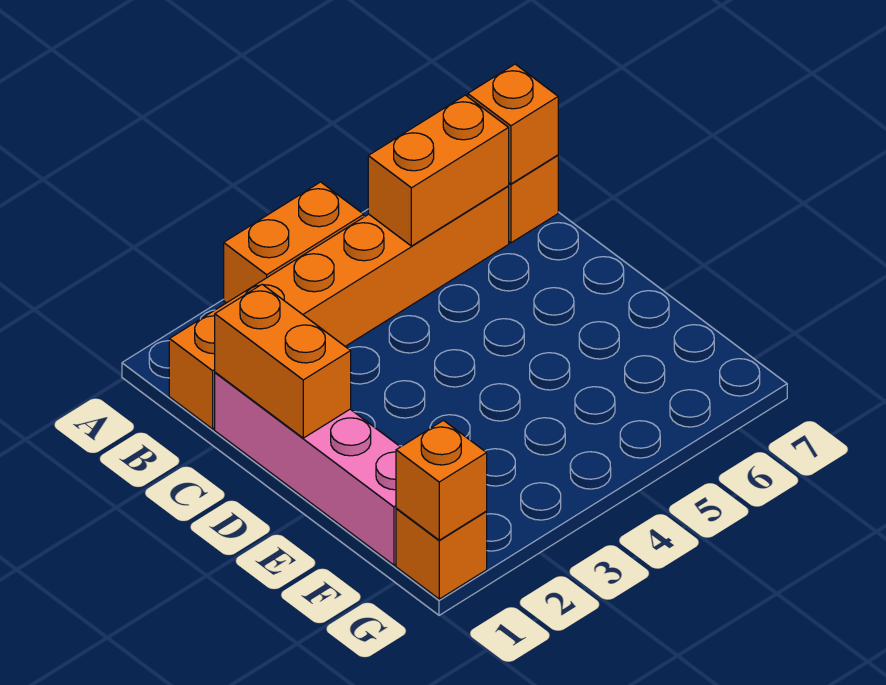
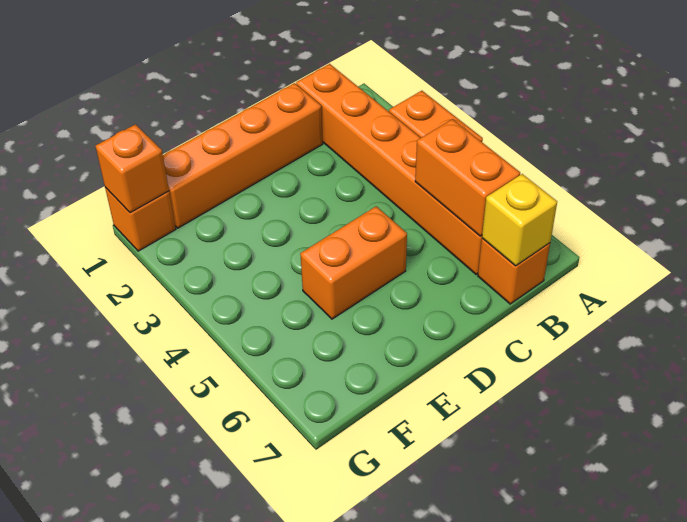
orange brick B7 level 2 -> yellow brick B7 level 2
pink brick C1:F1 level 1 -> orange brick C1:F1 level 1
orange brick C1:D1 level 2 -> orange brick D5:E5 level 1

